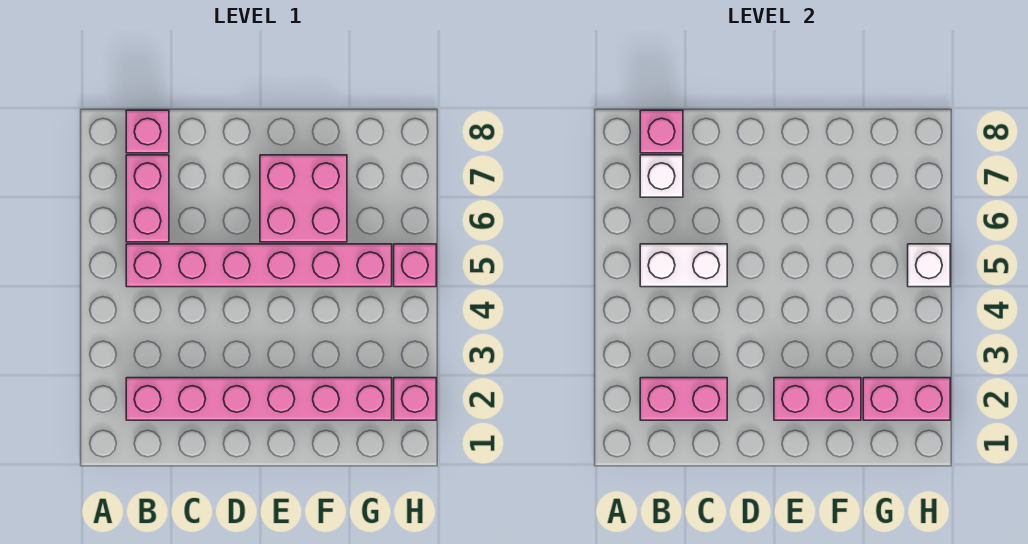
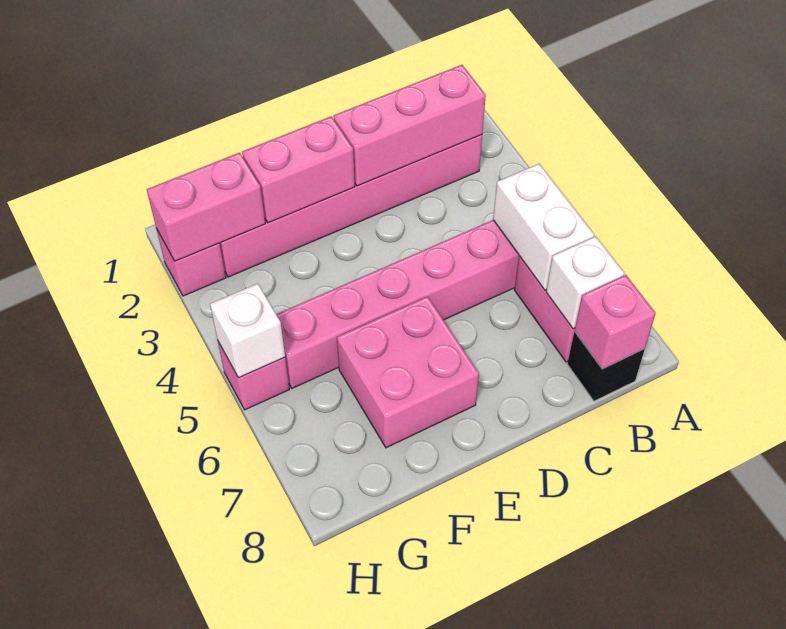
pink brick B2:C2 level 2 -> pink brick B2:D2 level 2
white brick B5:C5 level 2 -> white brick B5:B6 level 2
pink brick B8 level 1 -> black brick B8 level 1

